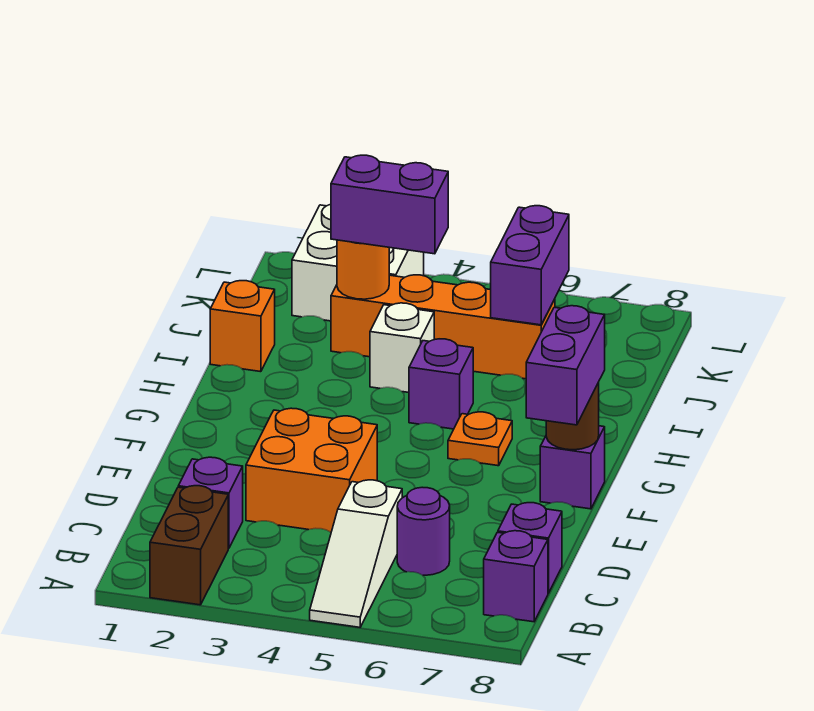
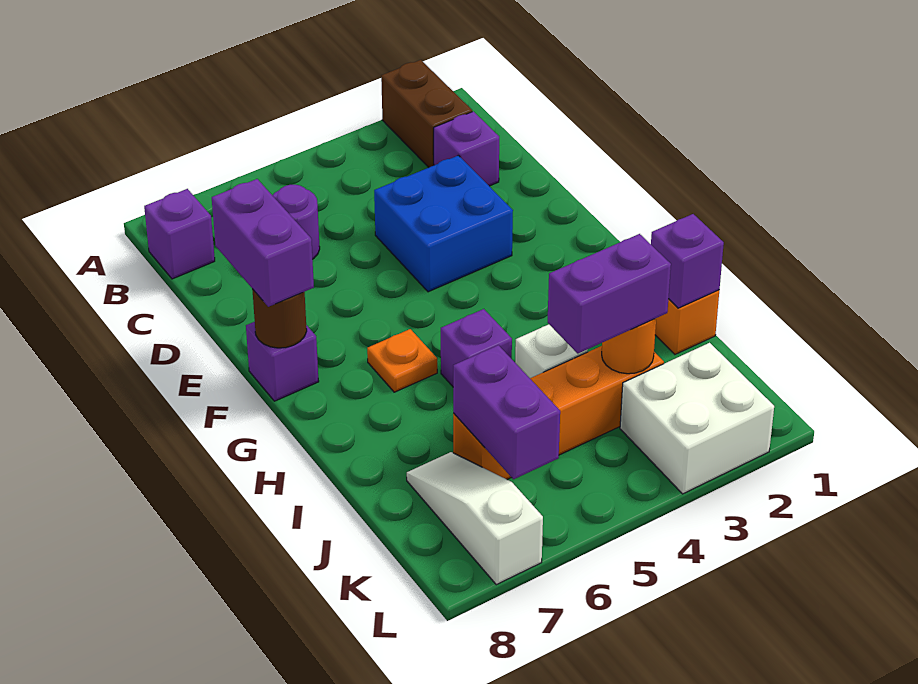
white slope A5:C5 level 1 top C -> white slope J7:L7 level 1 top L
purple brick C8 level 1 -> purple brick I1 level 2
orange brick D3:E4 level 1 -> blue brick D3:E4 level 1

